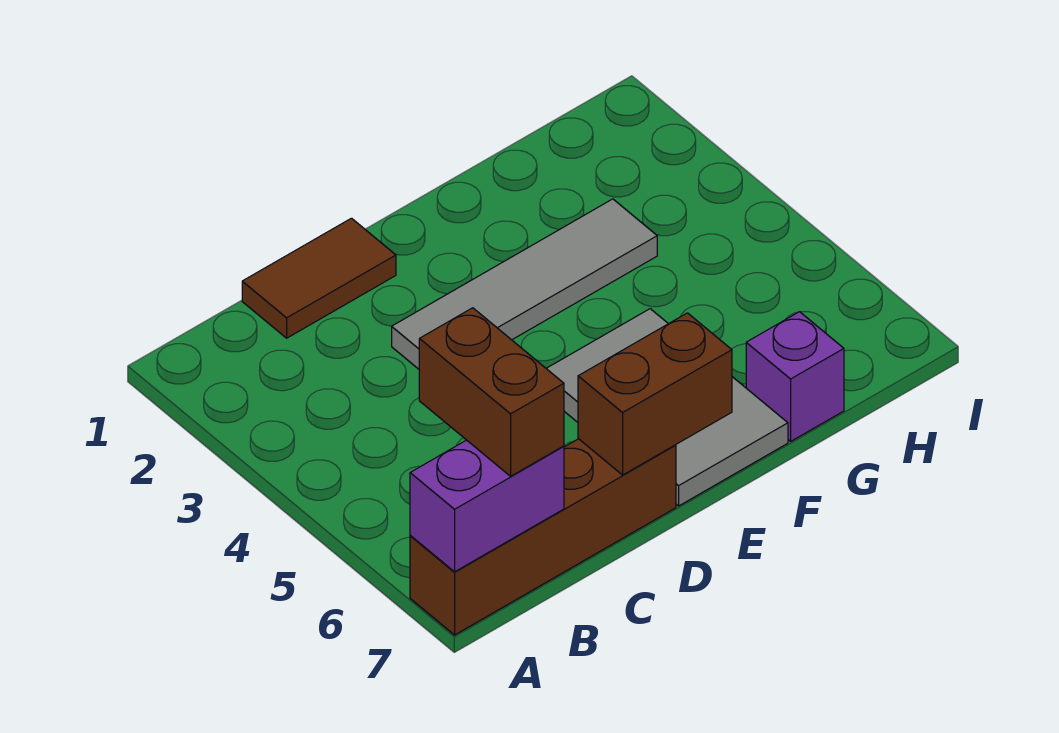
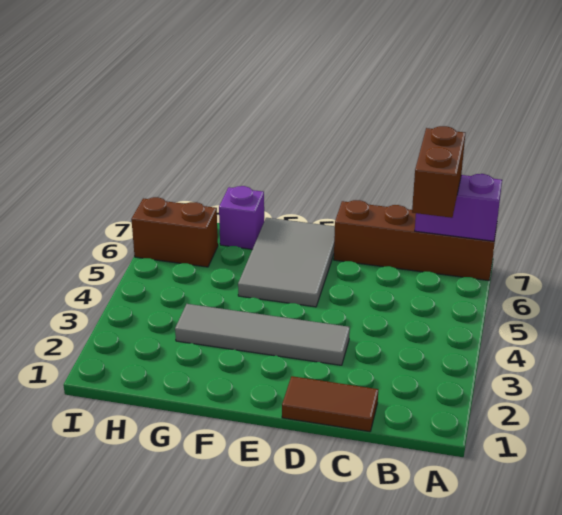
brown brick D7:E7 level 2 -> brown brick H6:I6 level 1

